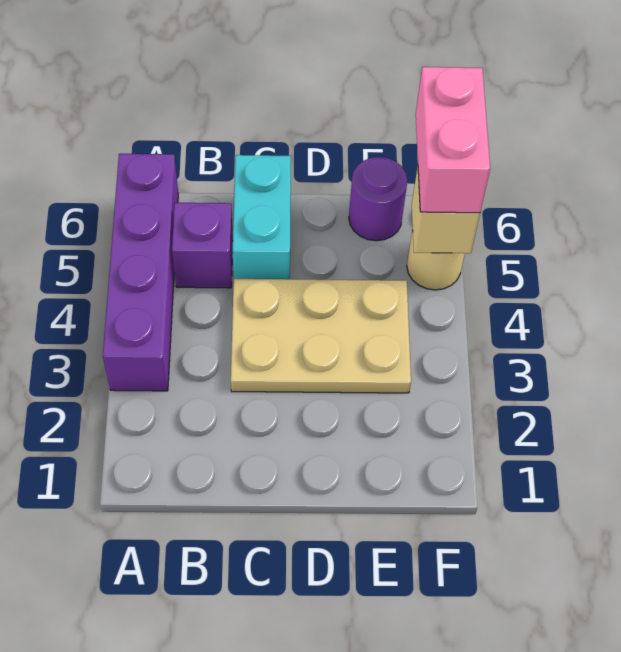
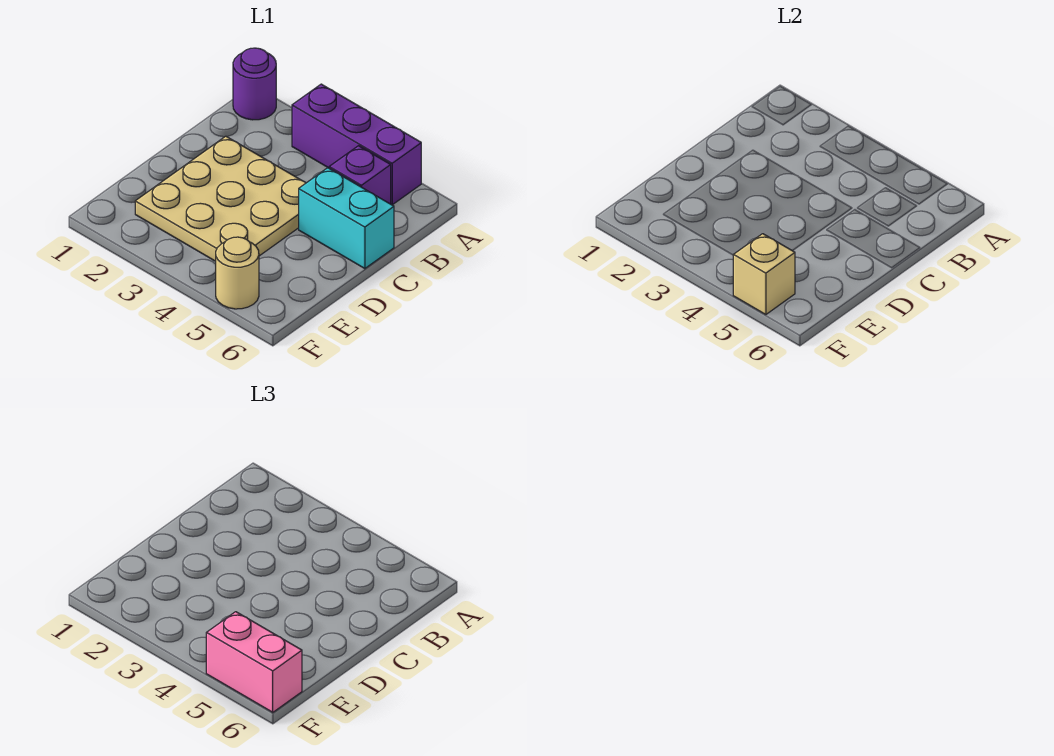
purple brick A3:A6 level 1 -> purple brick A3:A5 level 1
tan plate C3:E4 level 1 -> tan plate C2:E4 level 1
purple round brick E6 level 1 -> purple round brick A1 level 1

